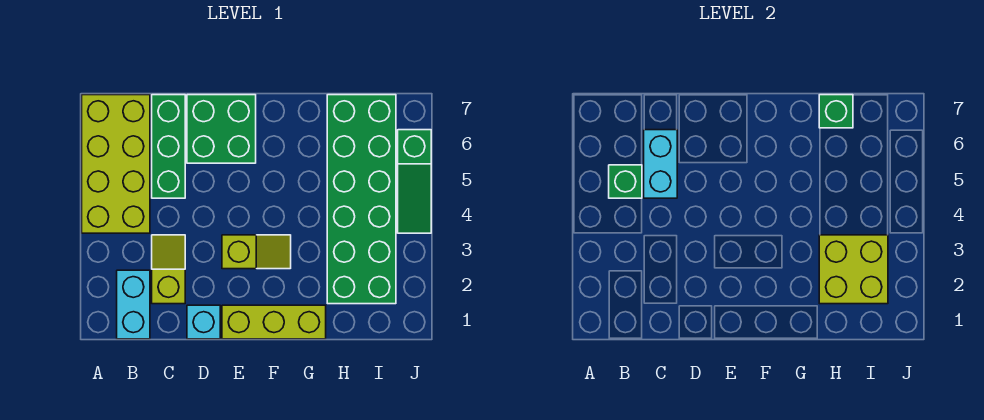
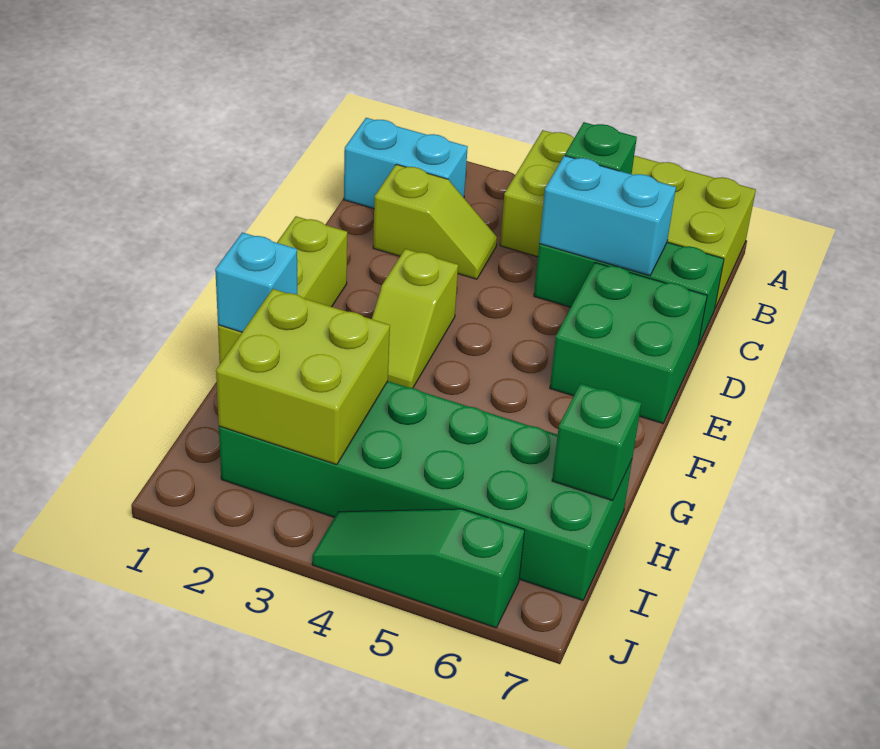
cyan brick D1 level 1 -> cyan brick G1 level 2

